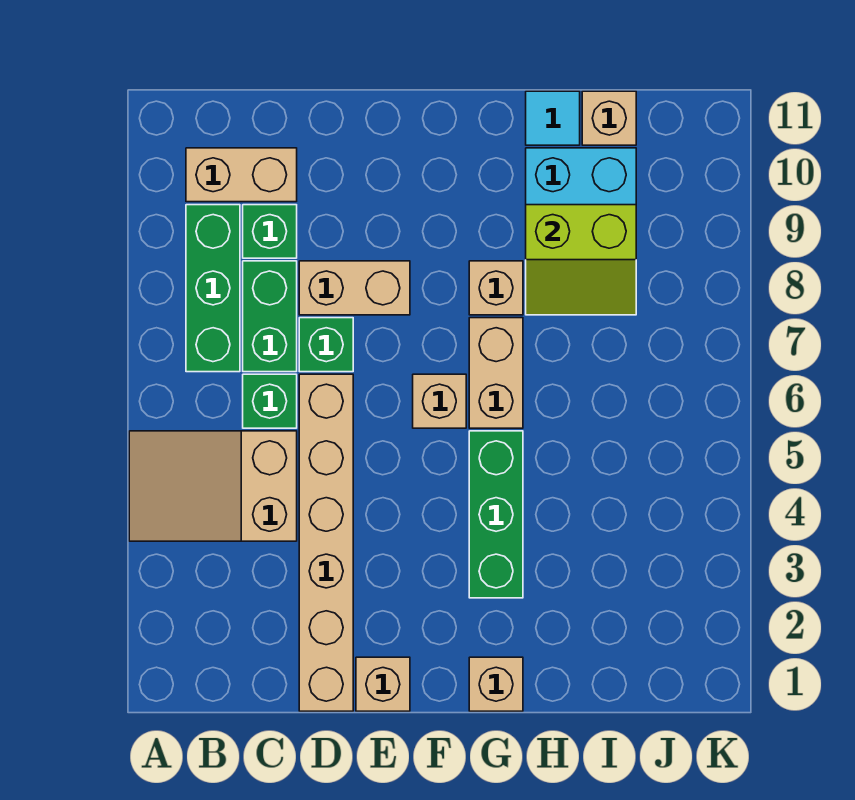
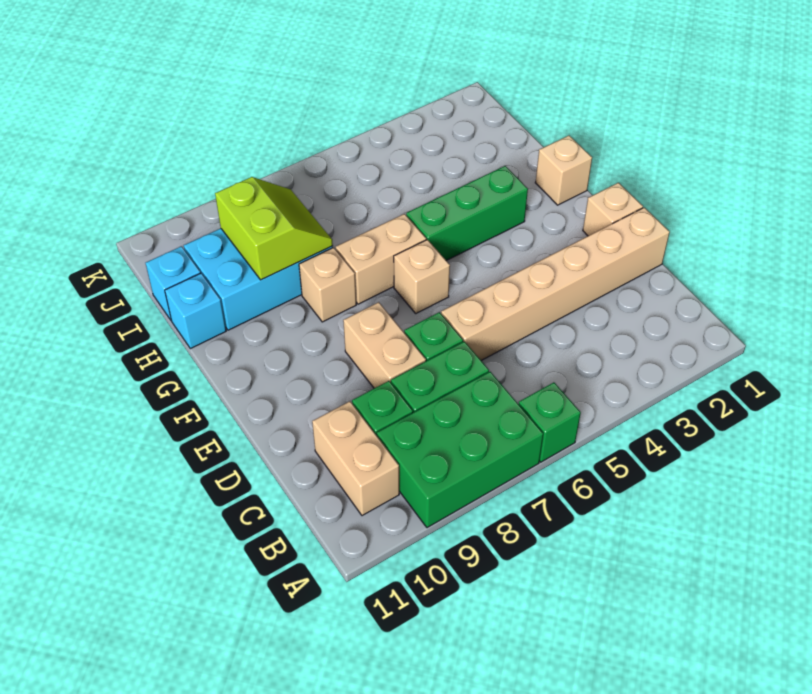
tan slope A4:C5 level 1 top C -> none
green brick B7:B9 level 1 -> green brick A7:B9 level 1
green brick C6 level 1 -> green brick A6 level 1
cyan tile H11 level 1 -> cyan brick H11 level 1
tan brick I11 level 1 -> cyan brick I11 level 1

